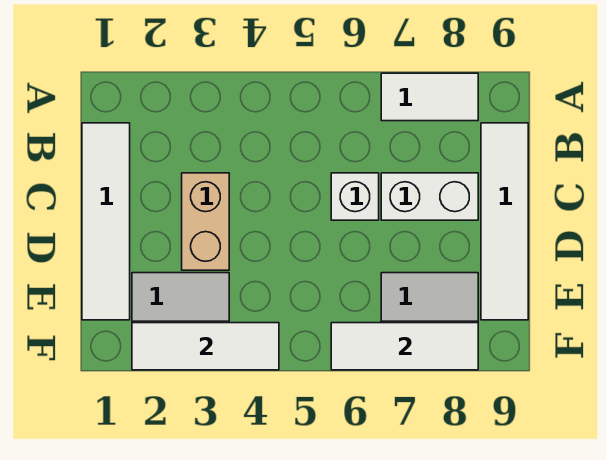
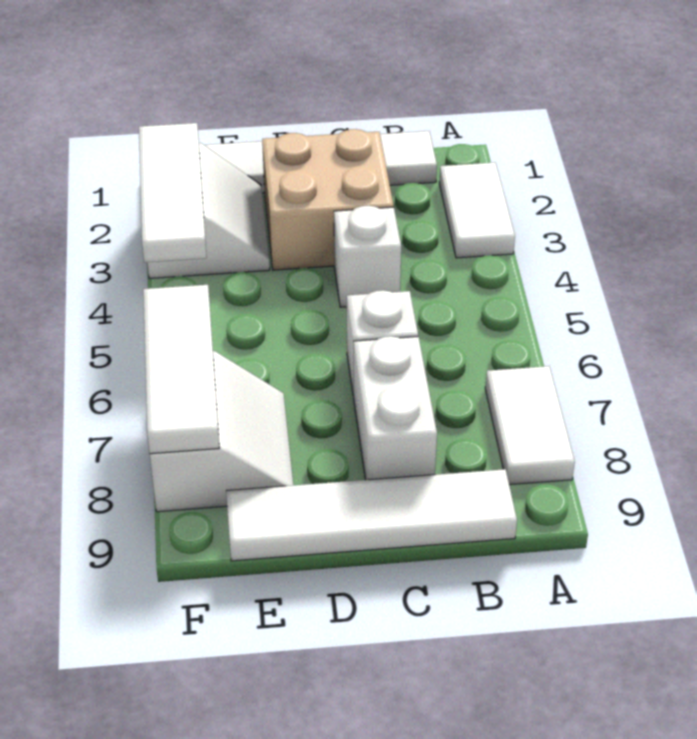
none -> white tile A2:A3 level 1
tan brick C3:D3 level 1 -> tan brick C2:D3 level 1
none -> white brick C4 level 1

